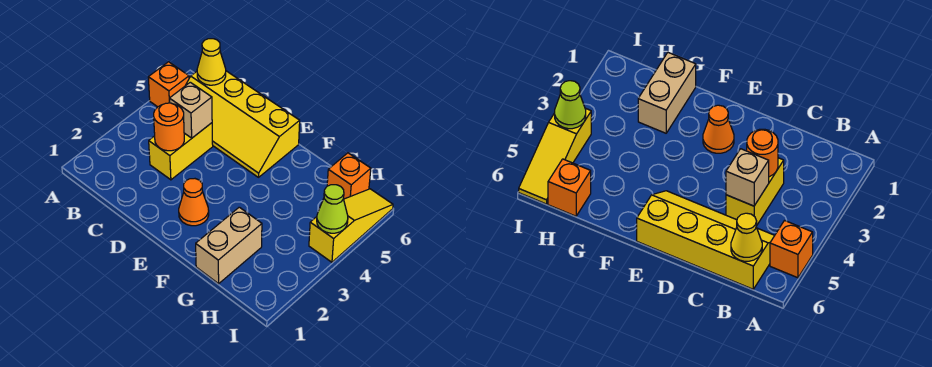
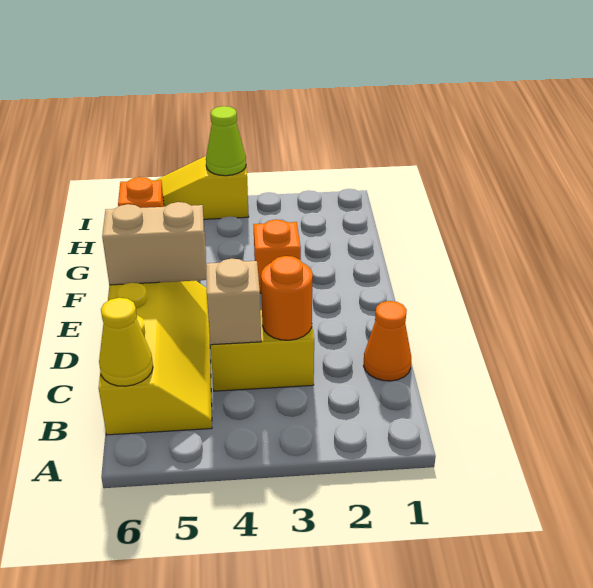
orange brick A5 level 1 -> orange brick F3 level 1
orange cone E2 level 1 -> orange cone C1 level 1
tan brick G1:G2 level 1 -> tan brick E5:E6 level 2

